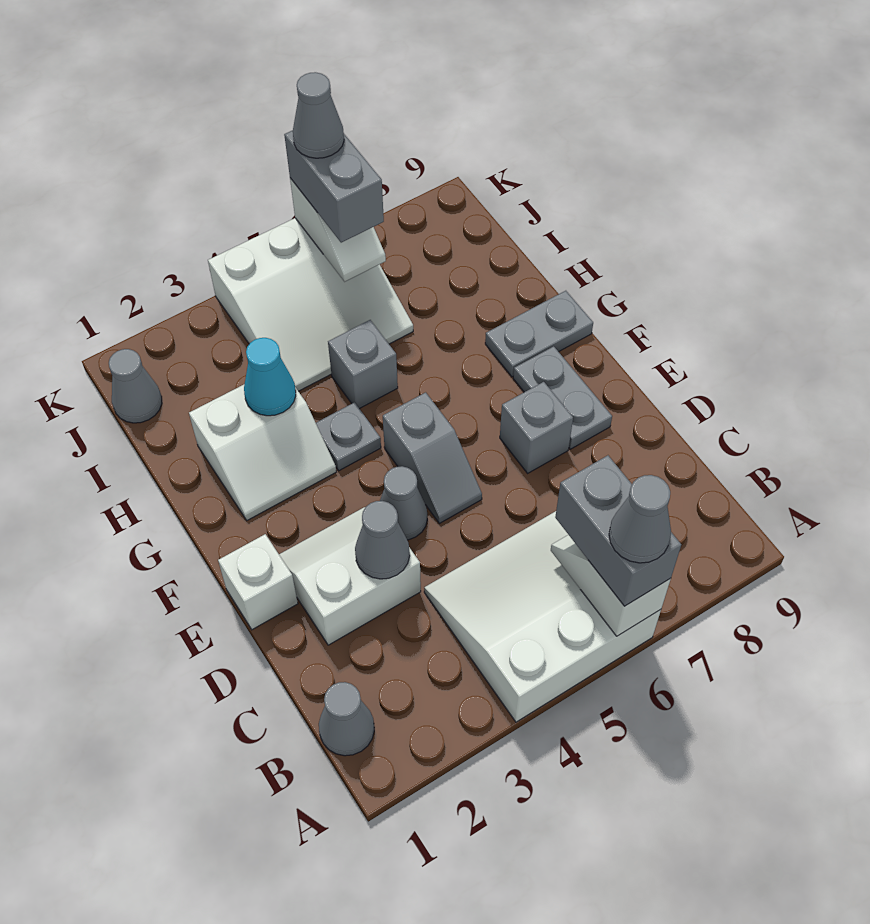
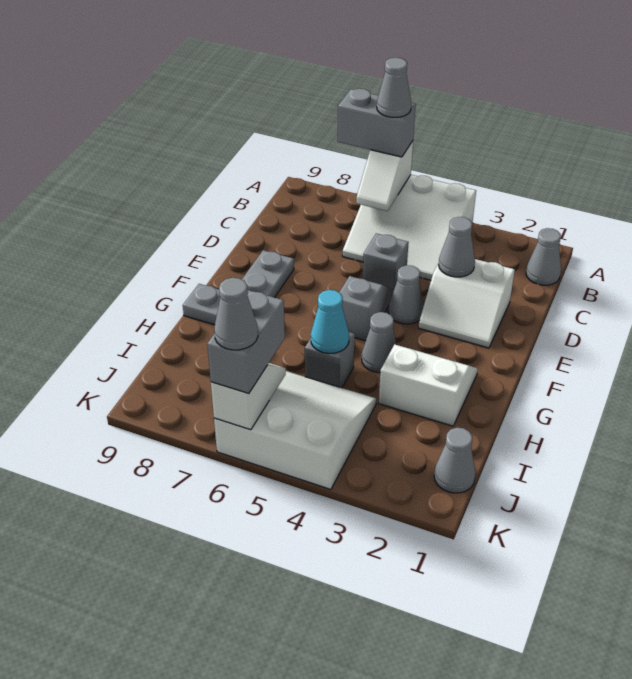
grey brick A6:B6 level 3 -> grey brick A6:A7 level 3
white brick E1 level 1 -> none
grey brick E7 level 1 -> grey brick D5 level 1
grey plate G4 level 1 -> grey cone G4 level 1
cyan cone H3 level 2 -> cyan cone H5 level 2

